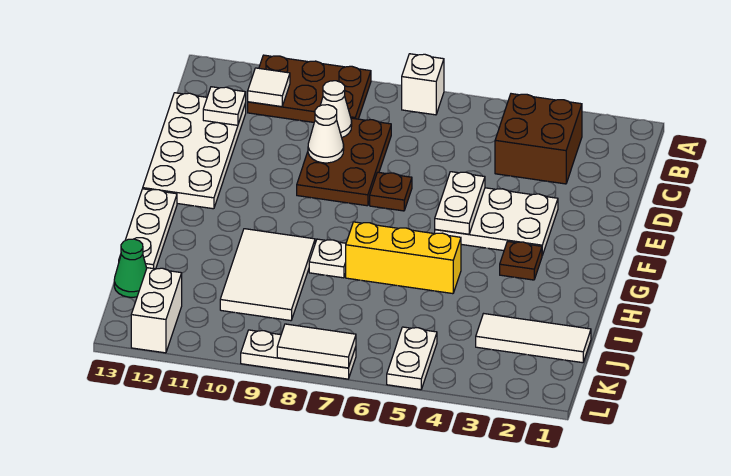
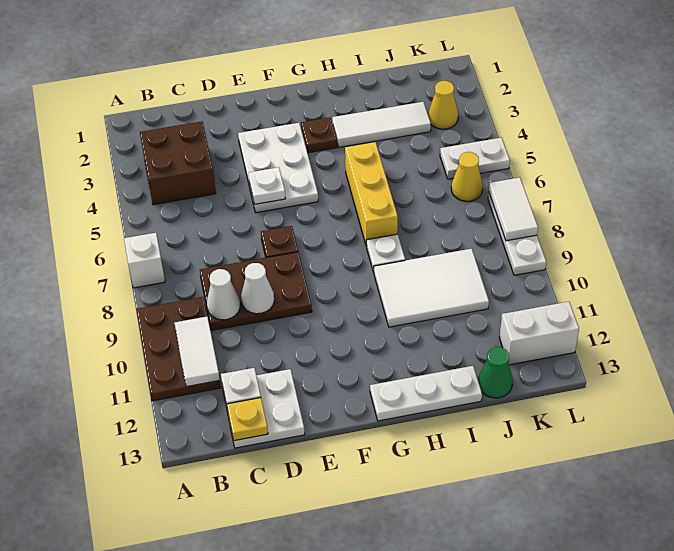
white tile B11 level 2 -> white tile B10:B11 level 2
white plate C12:F13 level 1 -> white plate C12:D13 level 1
none -> yellow plate C13 level 2
white plate E5:F5 level 2 -> white plate E5 level 2
white tile J1:J3 level 1 -> white tile H3:J3 level 1
none -> yellow cone K3 level 1
none -> yellow cone K6 level 1

